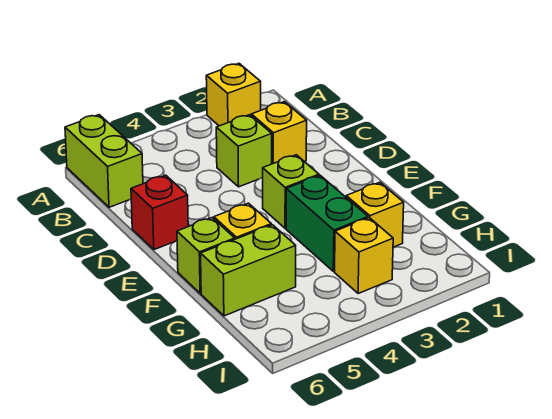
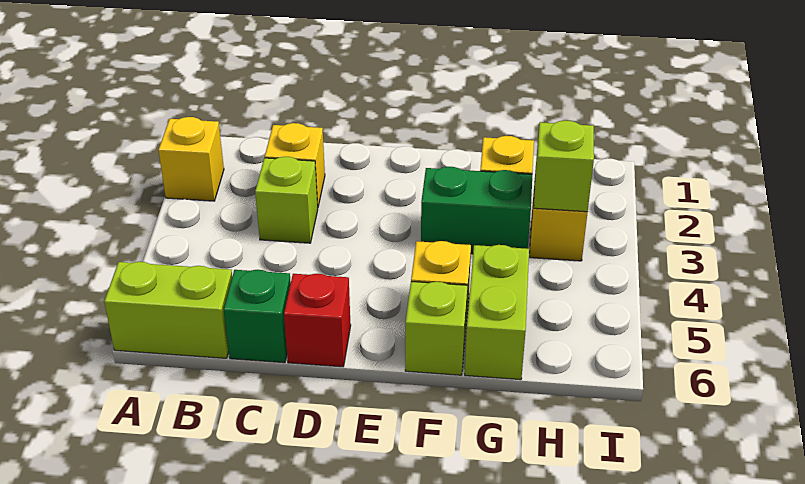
none -> green brick C6 level 1
lime brick E3 level 1 -> lime brick H3 level 2

